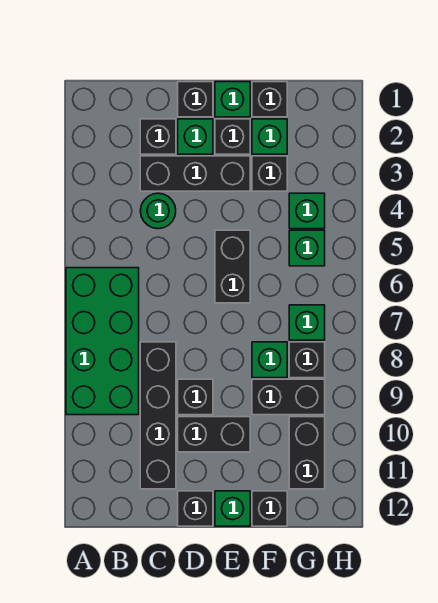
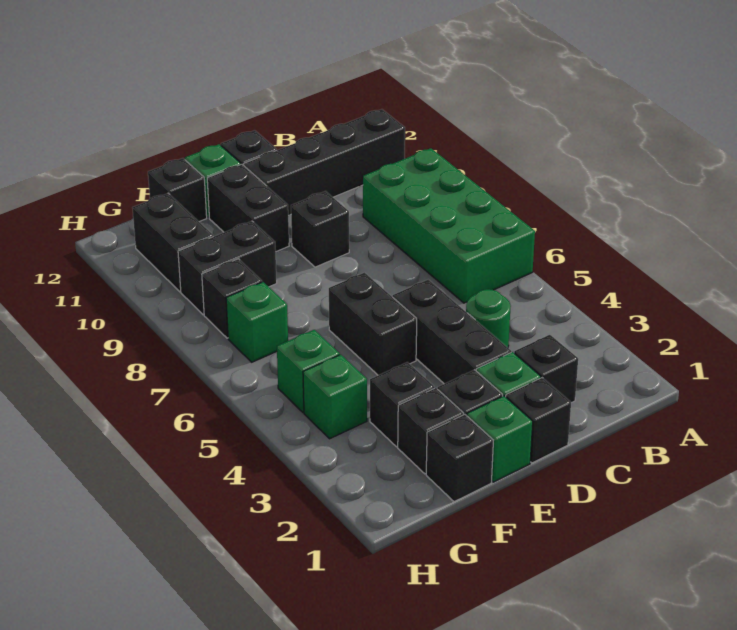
black brick C3:E3 level 1 -> black brick D3:D5 level 1
black brick C8:C11 level 1 -> black brick A11:D11 level 1
black brick D10:E10 level 1 -> black brick E10:E11 level 1
green brick F2 level 1 -> black brick F2 level 1
green brick F8 level 1 -> none

